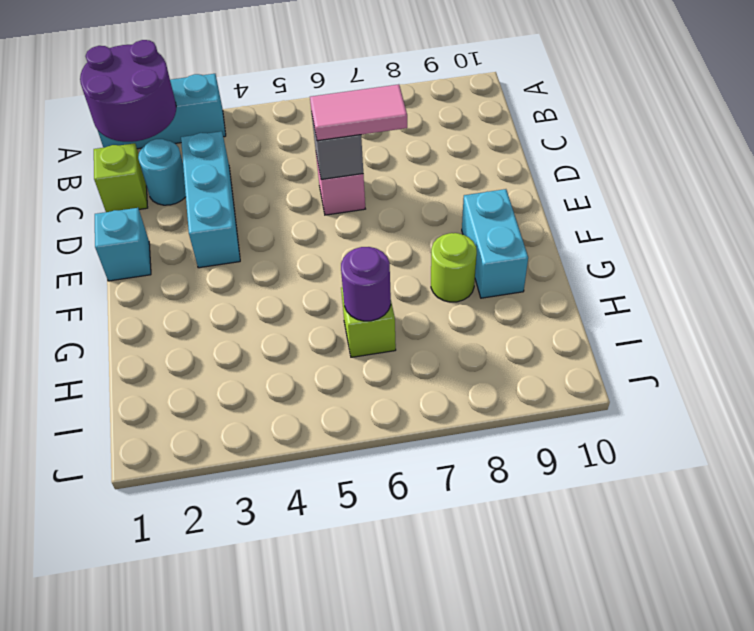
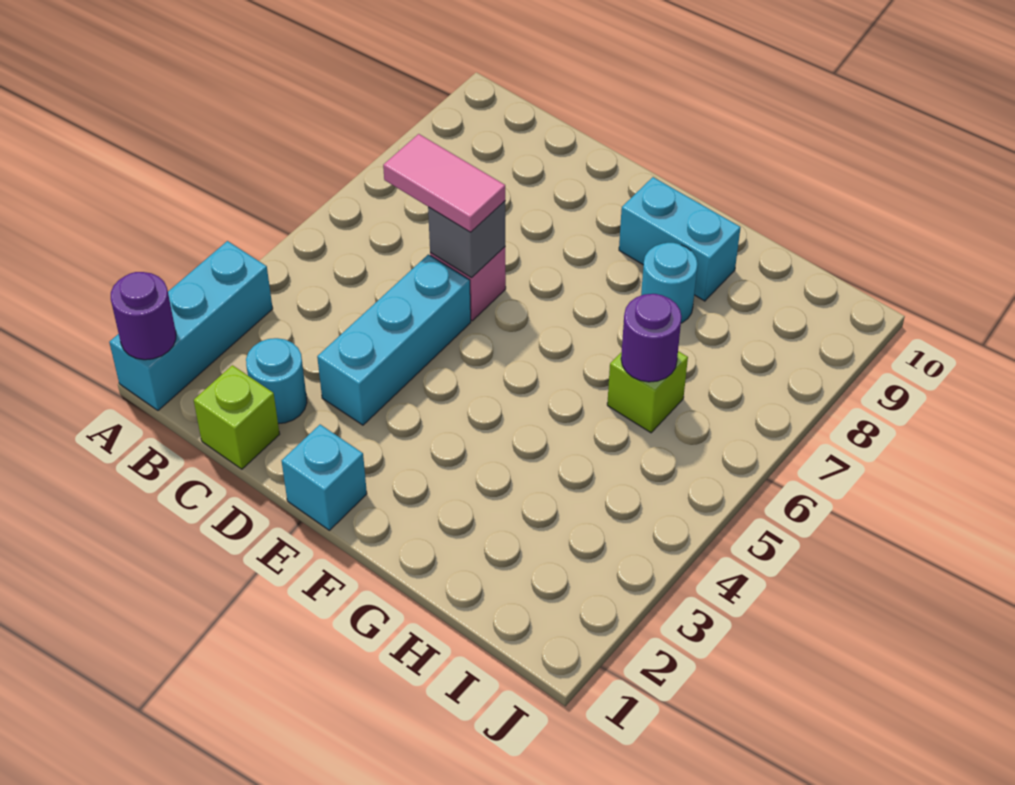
purple round brick A1:B2 level 2 -> purple round brick A1 level 2
cyan brick C3:E3 level 1 -> cyan brick D3:D5 level 1
pink tile D6:D7 level 3 -> pink tile C6:D6 level 3
lime round brick G8 level 1 -> cyan round brick G8 level 1

